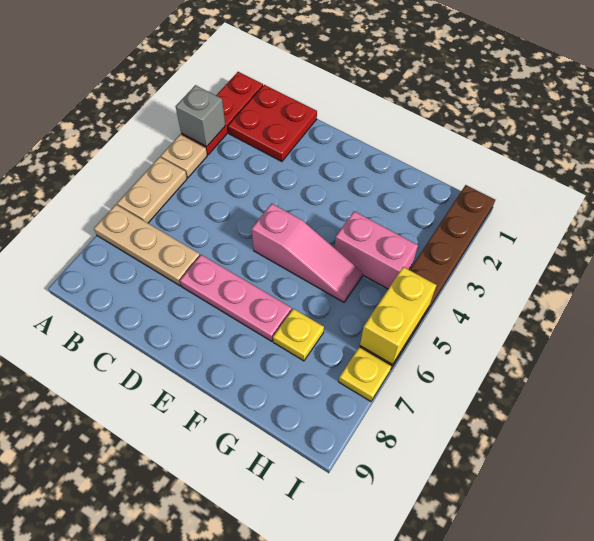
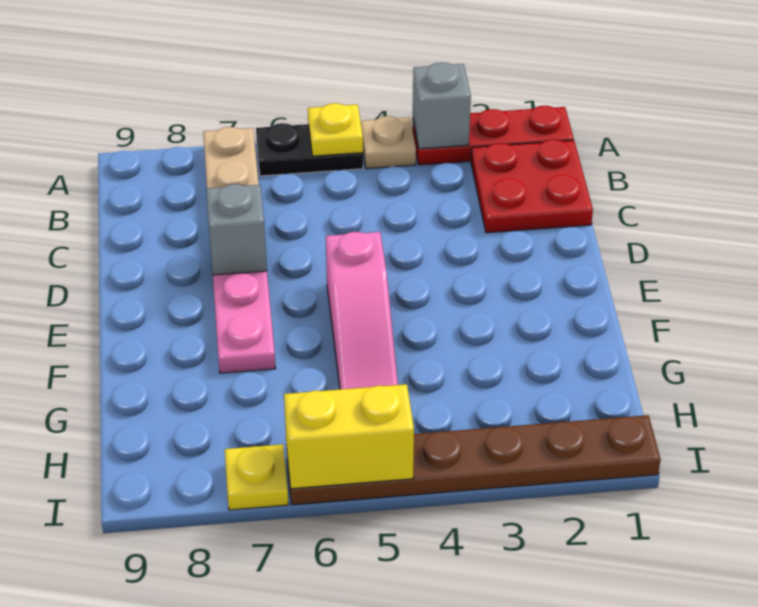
tan plate A5:A6 level 1 -> black plate A5:A6 level 1
none -> grey brick D7 level 2
pink brick G4:H4 level 1 -> none
yellow plate G7 level 1 -> yellow plate A5 level 2

